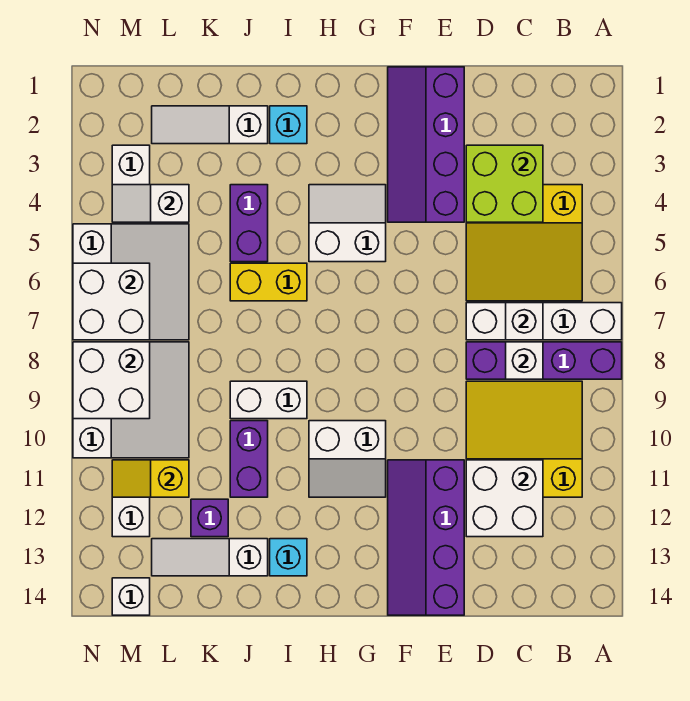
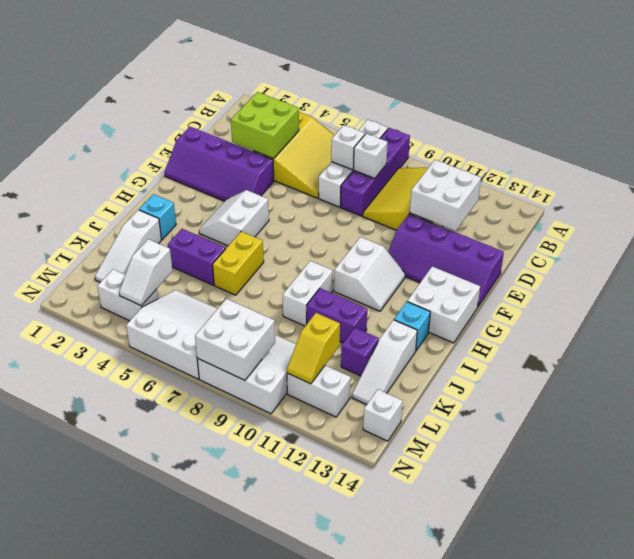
white brick M6:N7 level 2 -> white brick G13:H14 level 1

